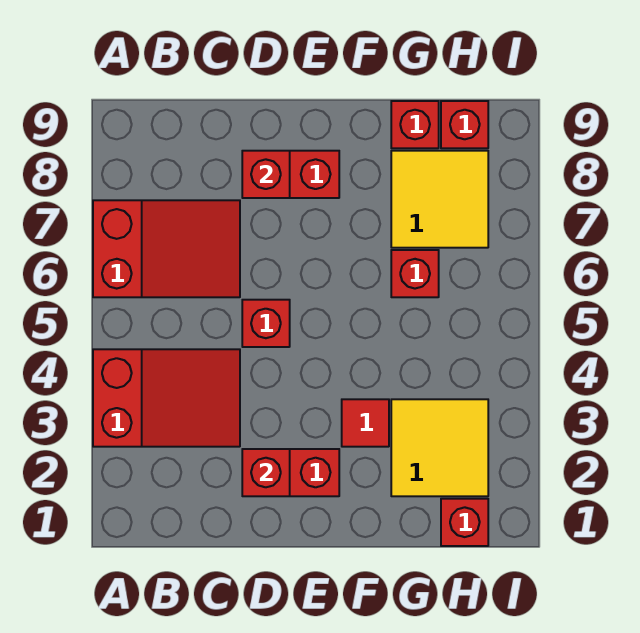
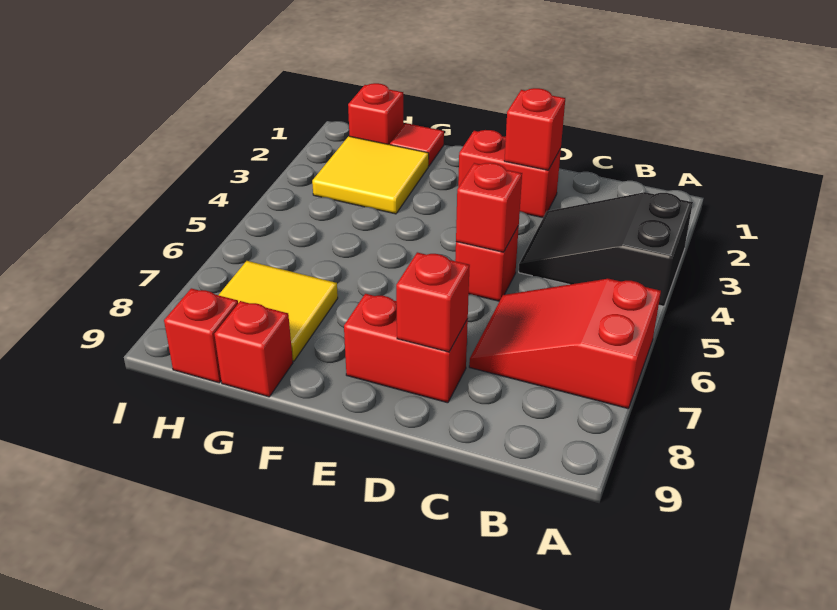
red slope A3:C4 level 1 top A -> black slope A3:C4 level 1 top A
red tile F3 level 1 -> red tile G1 level 1
red brick G6 level 1 -> red brick D5 level 2

